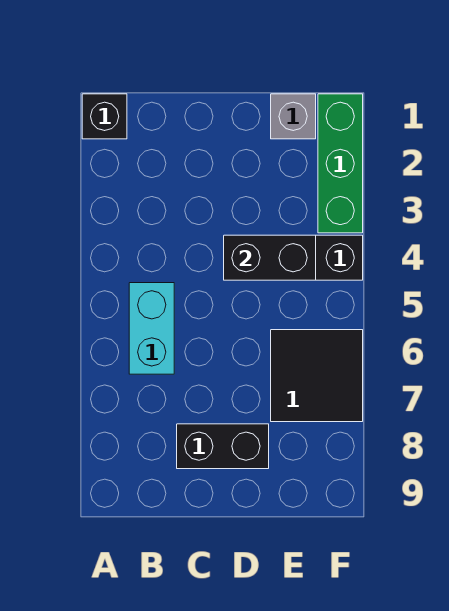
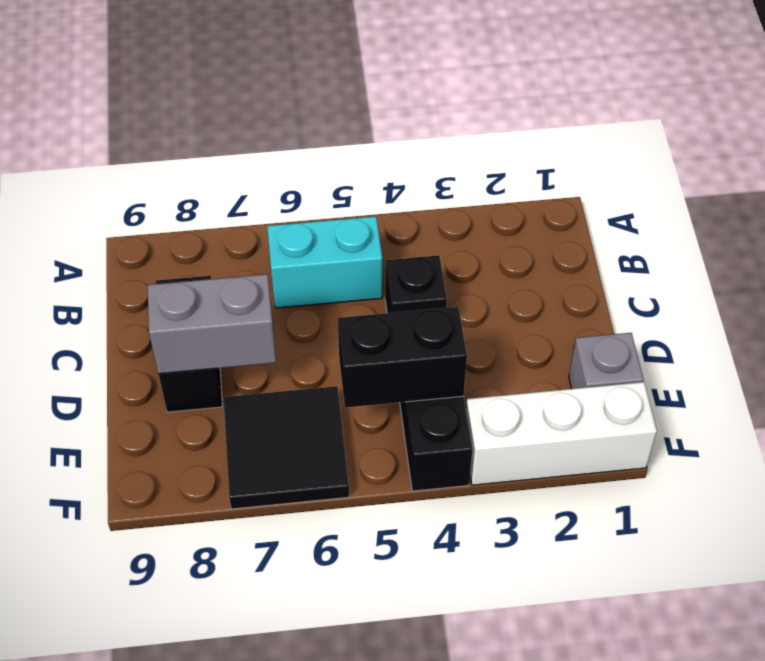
black brick A1 level 1 -> black brick C4 level 1
black brick D4:E4 level 2 -> black brick E4:E5 level 2
none -> grey brick D7:D8 level 2
green brick F1:F3 level 1 -> white brick F1:F3 level 1

